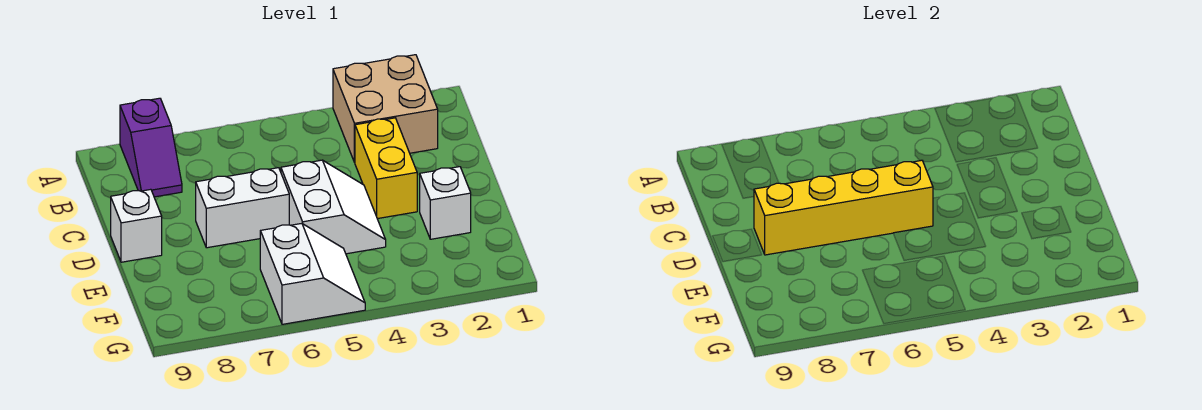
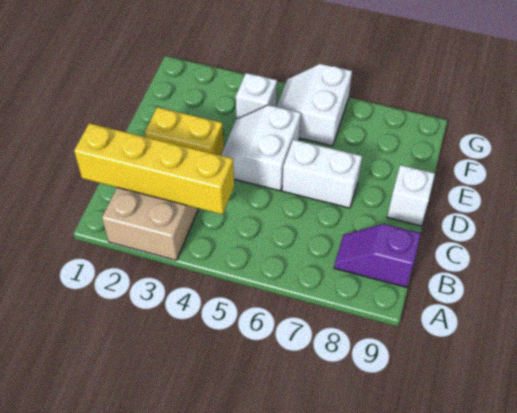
purple slope A8:B8 level 1 top A -> purple slope B8:B9 level 1 top 9
yellow brick C3:D3 level 1 -> yellow brick D2:D3 level 1
yellow brick D5:D8 level 2 -> yellow brick B1:B4 level 2
white brick E2 level 1 -> white brick F4 level 1

